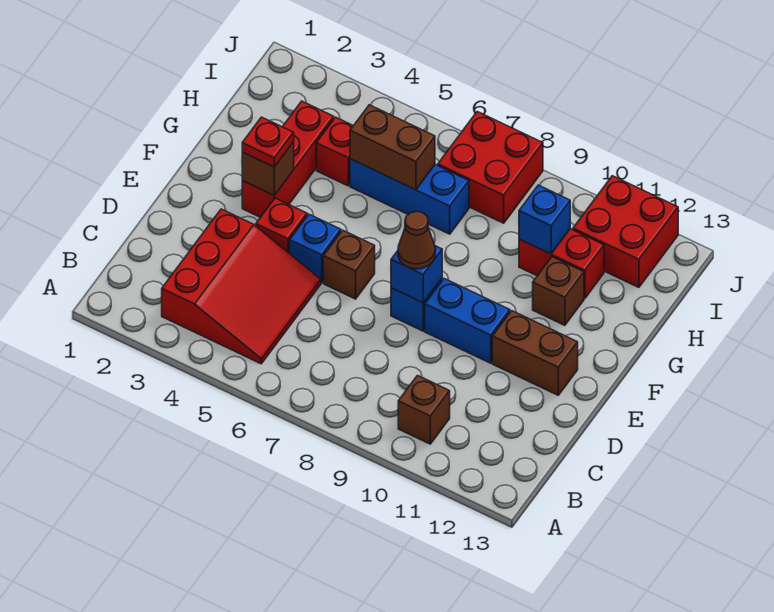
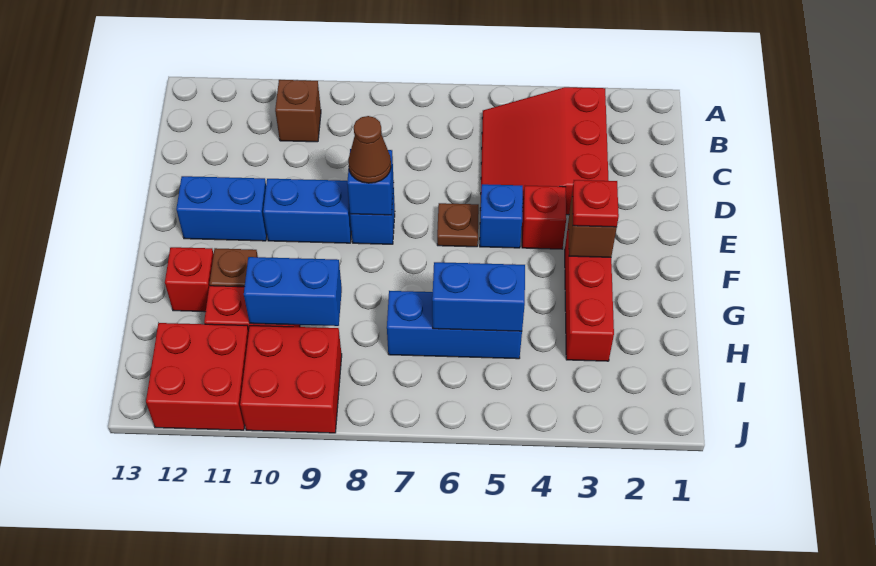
brown brick E6 level 1 -> brown plate E6 level 1
brown brick E11:E12 level 1 -> blue brick E11:E12 level 1
red brick H4 level 1 -> red brick G12 level 1
brown brick H5:H6 level 2 -> blue brick H5:H6 level 2
blue brick H10 level 2 -> blue brick H9:H10 level 2
red brick I7:J8 level 1 -> red brick I9:J10 level 1

